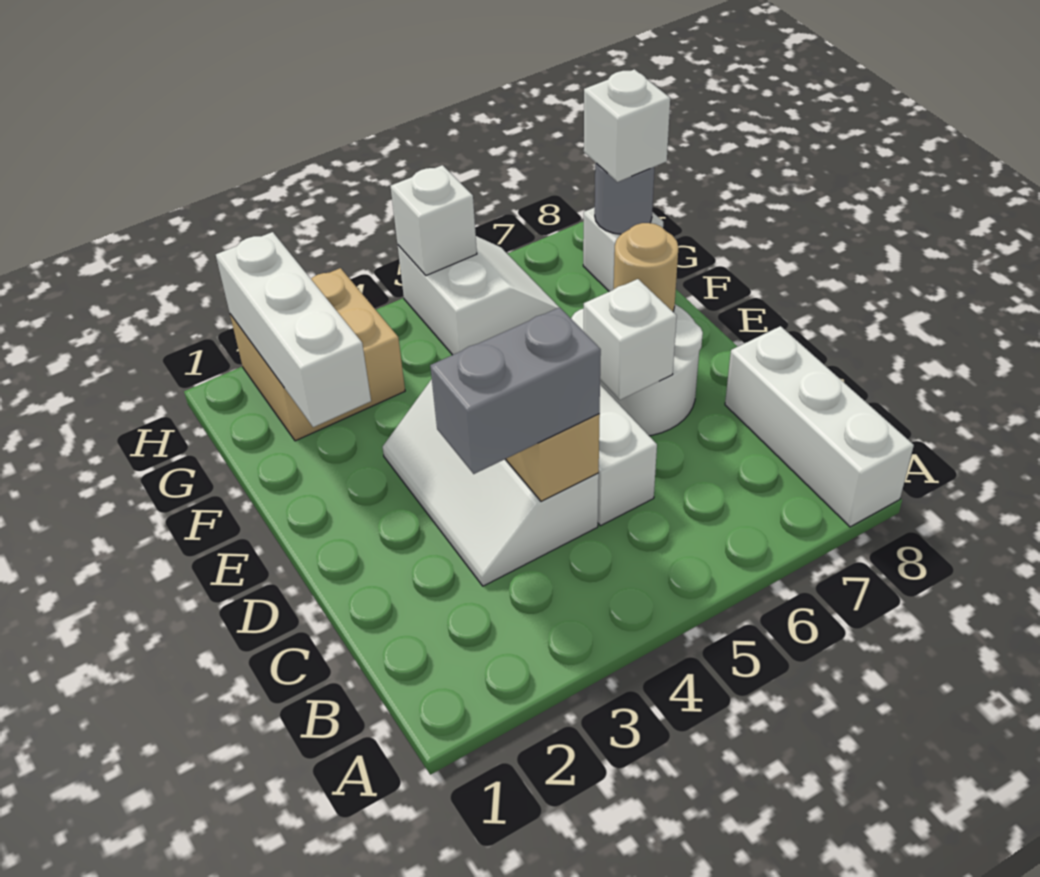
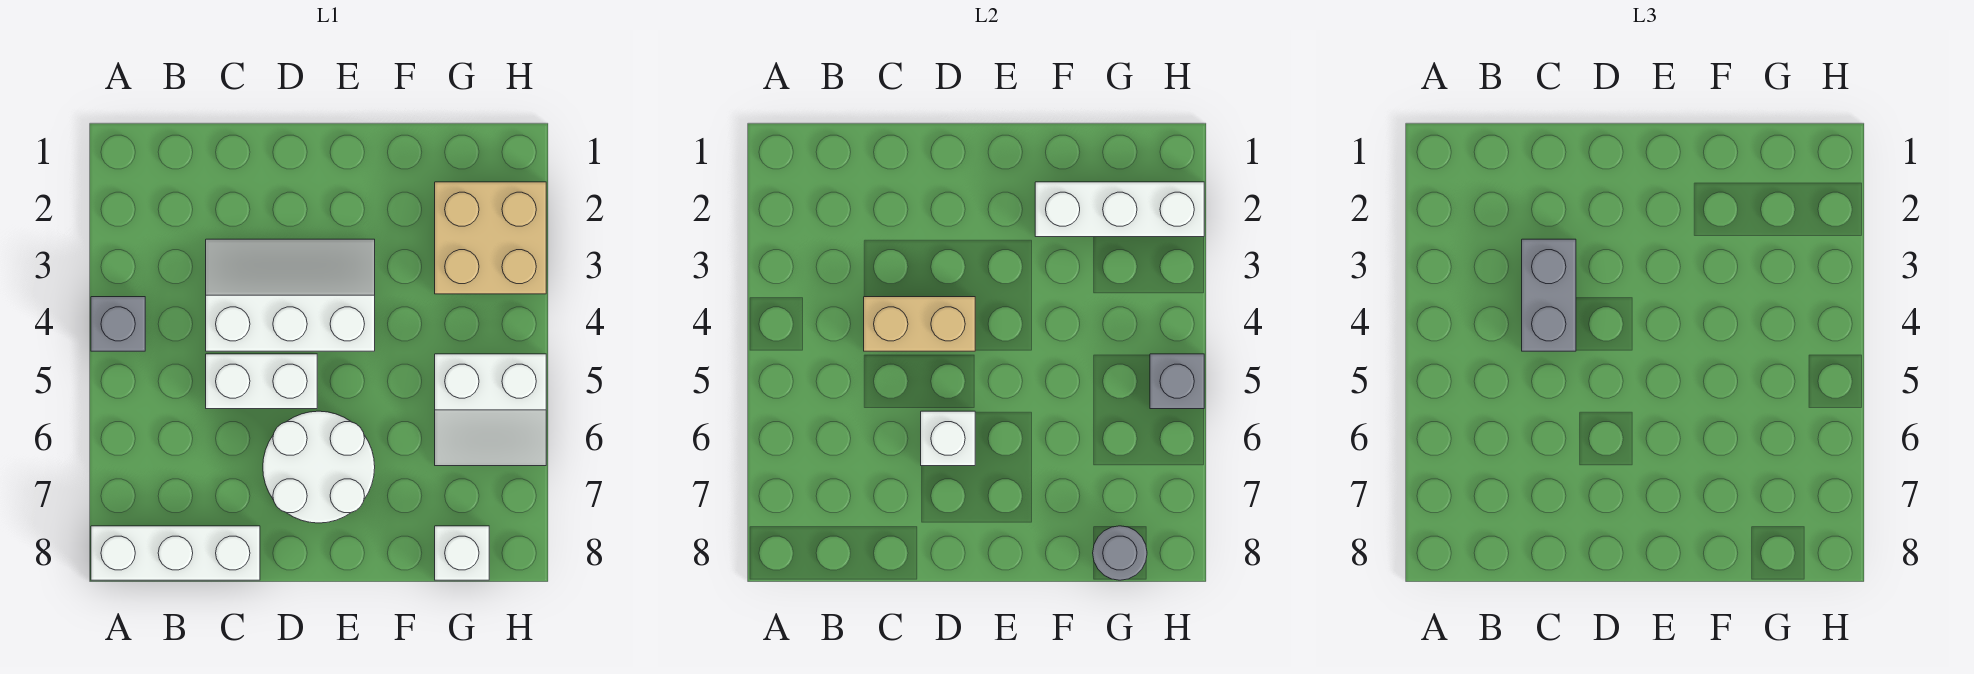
none -> grey brick A4 level 1
tan round brick E7 level 2 -> none
white brick G8 level 3 -> none
white brick H5 level 2 -> grey brick H5 level 2

